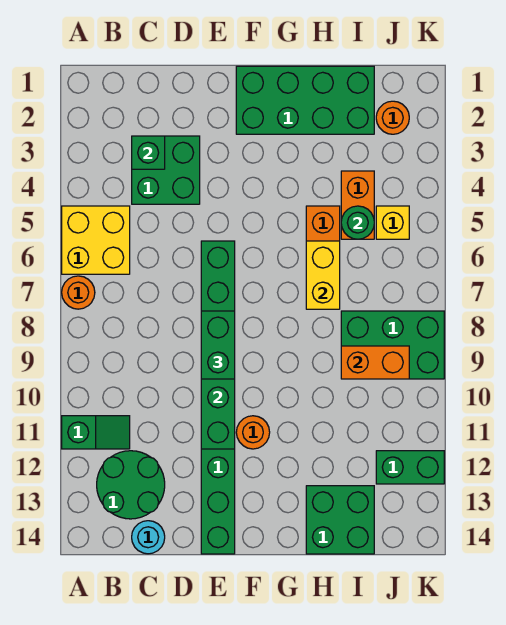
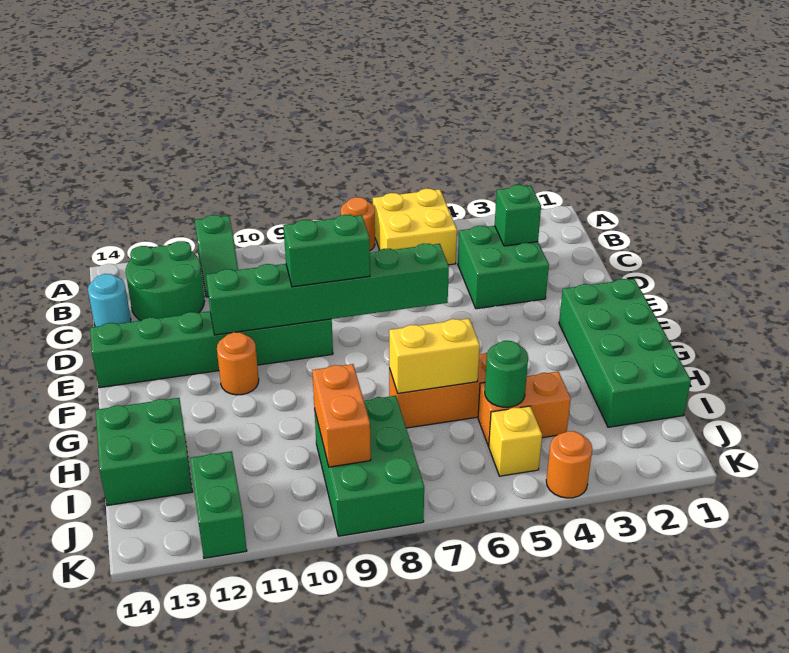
orange round brick J2 level 1 -> orange round brick K4 level 1

